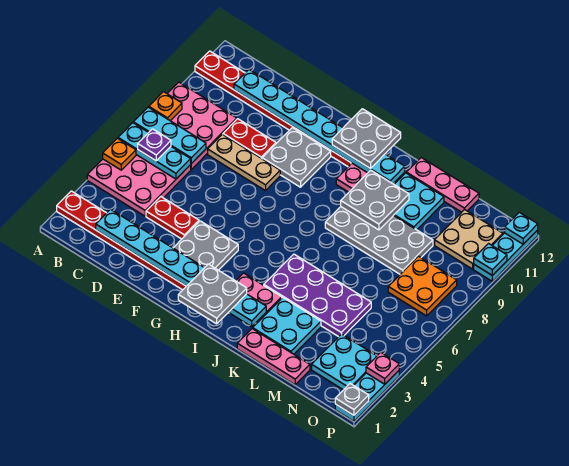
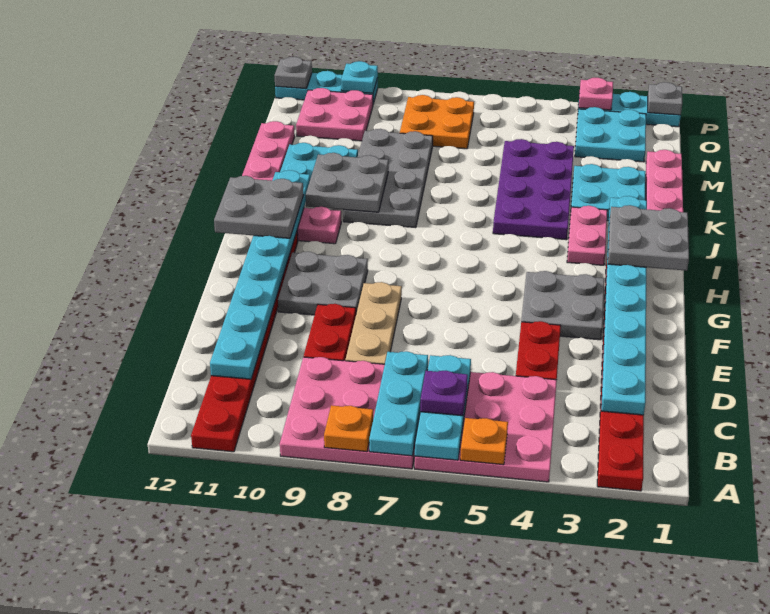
tan plate N10:O11 level 1 -> pink plate N10:O11 level 1
cyan plate P12 level 2 -> grey plate P12 level 2

